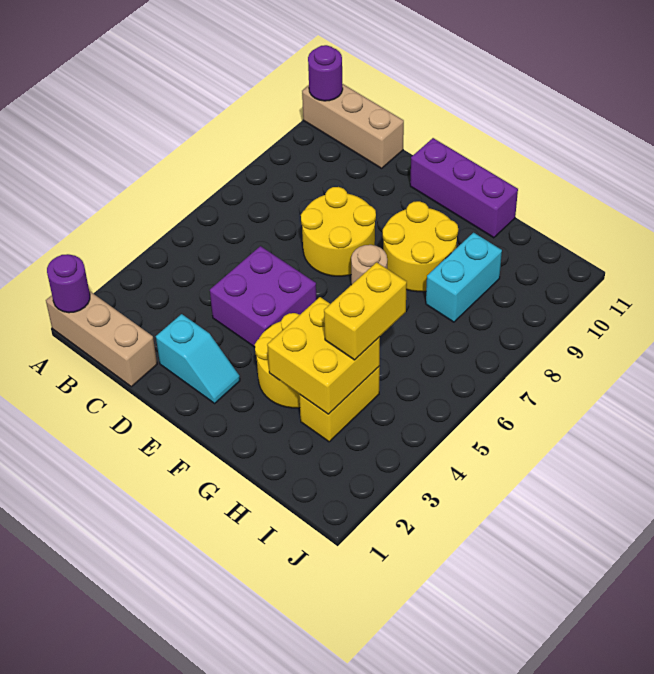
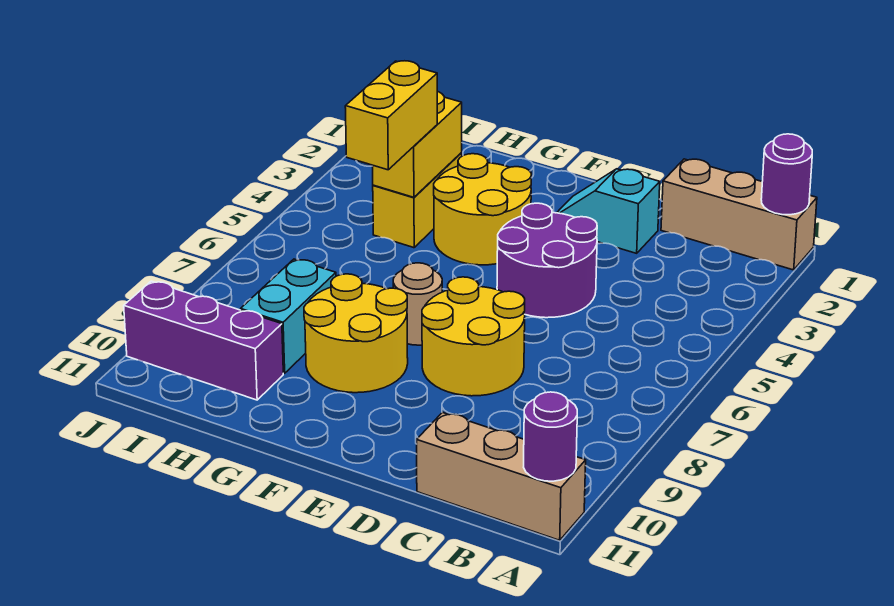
purple brick D4:E5 level 1 -> purple round brick D4:E5 level 1
purple brick E11:G11 level 1 -> purple brick H10:J10 level 1
yellow brick G3:H4 level 2 -> yellow brick H3:H4 level 2

